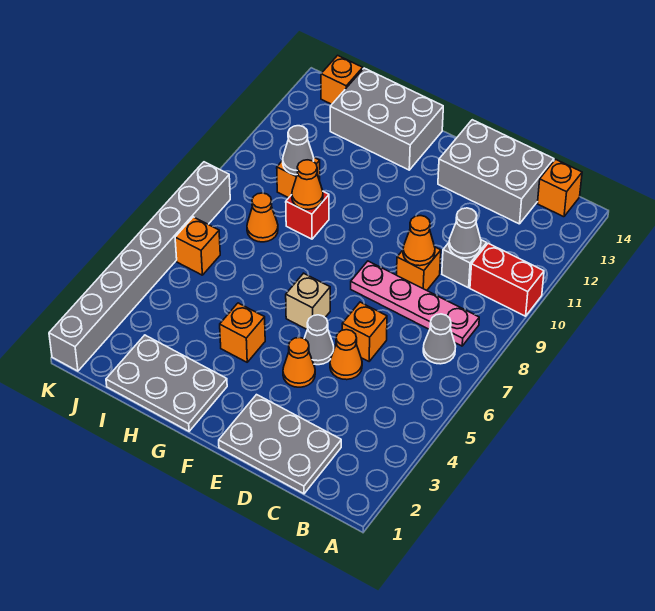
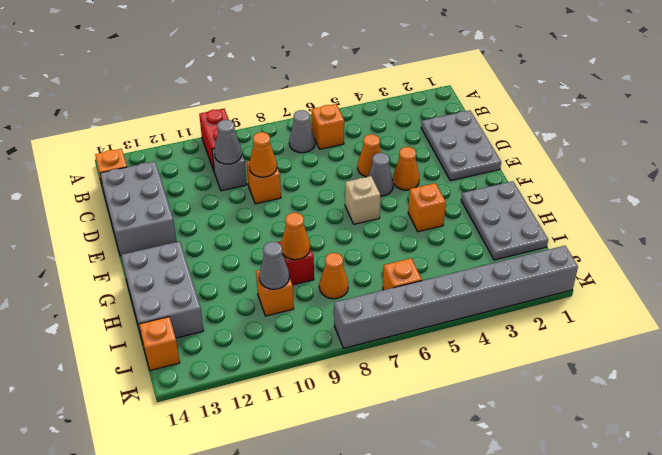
pink plate B8:E8 level 1 -> none
orange brick D6 level 1 -> orange brick B6 level 1

